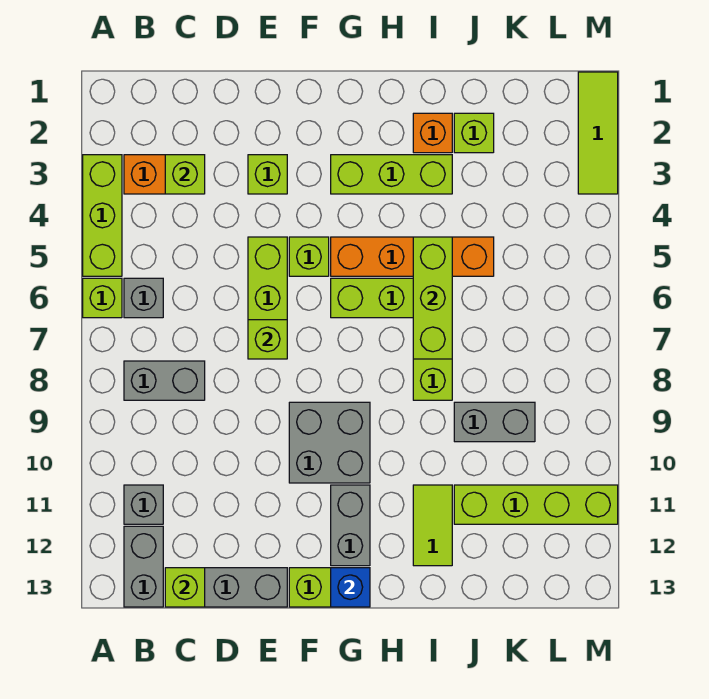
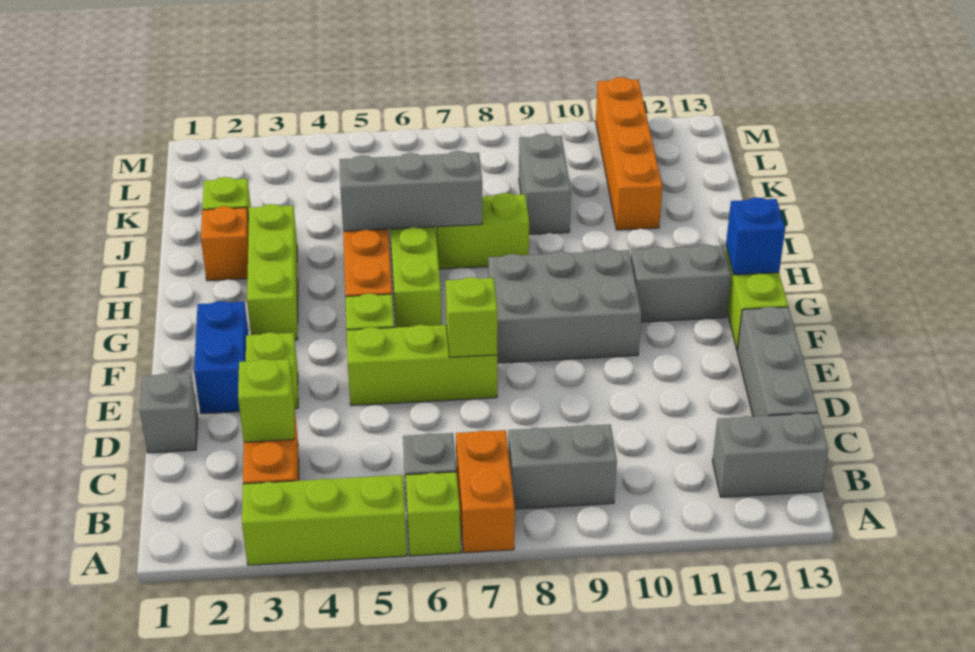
none -> orange brick A7:B7 level 1
grey brick B8:C8 level 1 -> grey brick B8:B9 level 1
grey brick B11 level 1 -> grey brick D1 level 1
lime brick C13 level 2 -> none
none -> blue brick E2:F2 level 1
grey brick F9:G10 level 1 -> grey brick F8:G10 level 1
lime brick I5:I7 level 2 -> grey brick I5:I7 level 2
lime tile I11:I12 level 1 -> none
lime brick J11:M11 level 1 -> orange brick J11:M11 level 1
lime tile M1:M3 level 1 -> none

